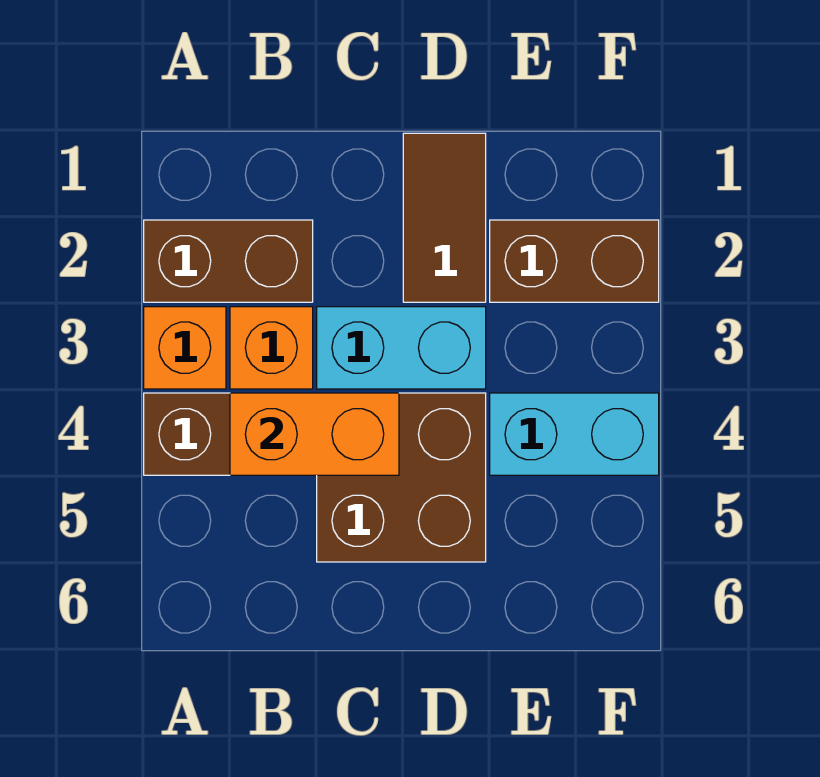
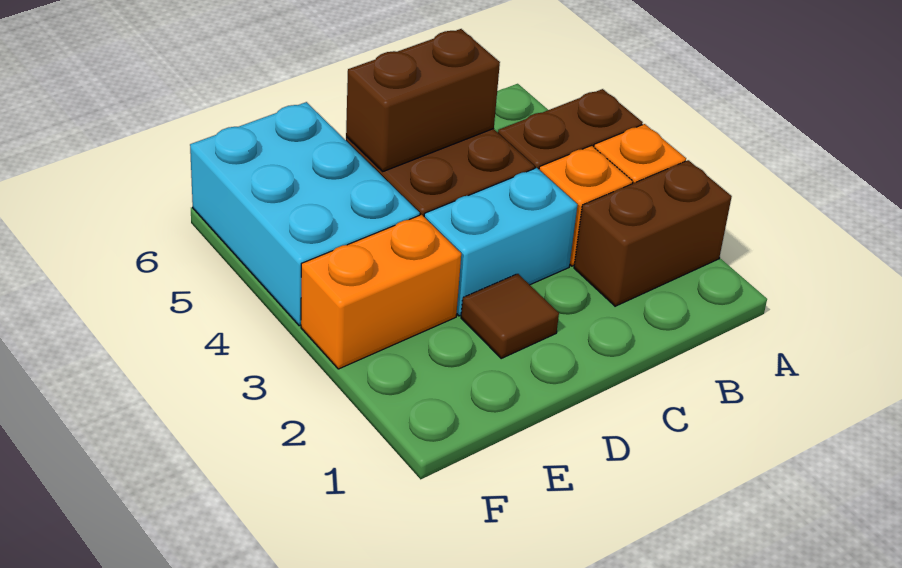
orange brick B4:C4 level 2 -> orange brick E3:F3 level 1
brown tile D1:D2 level 1 -> brown tile D2 level 1
brown brick E2:F2 level 1 -> brown brick C5:D5 level 2
cyan brick E4:F4 level 1 -> cyan brick E4:F6 level 1

